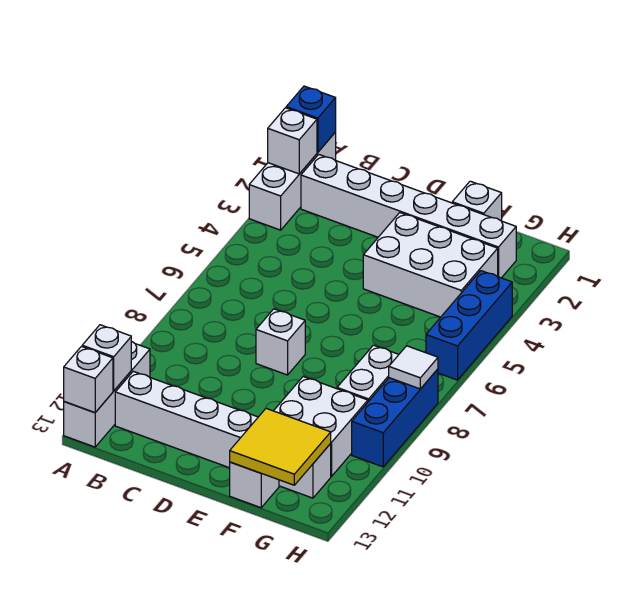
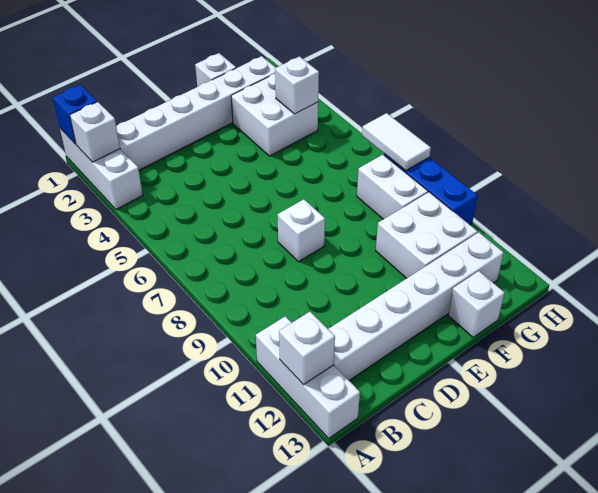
white brick A13 level 2 -> white brick G4 level 2
white brick E3:G4 level 1 -> white brick F3:G4 level 1
yellow tile F12:G13 level 2 -> none
blue brick H4:H6 level 1 -> none
white tile H8 level 2 -> white tile H7:H8 level 2

